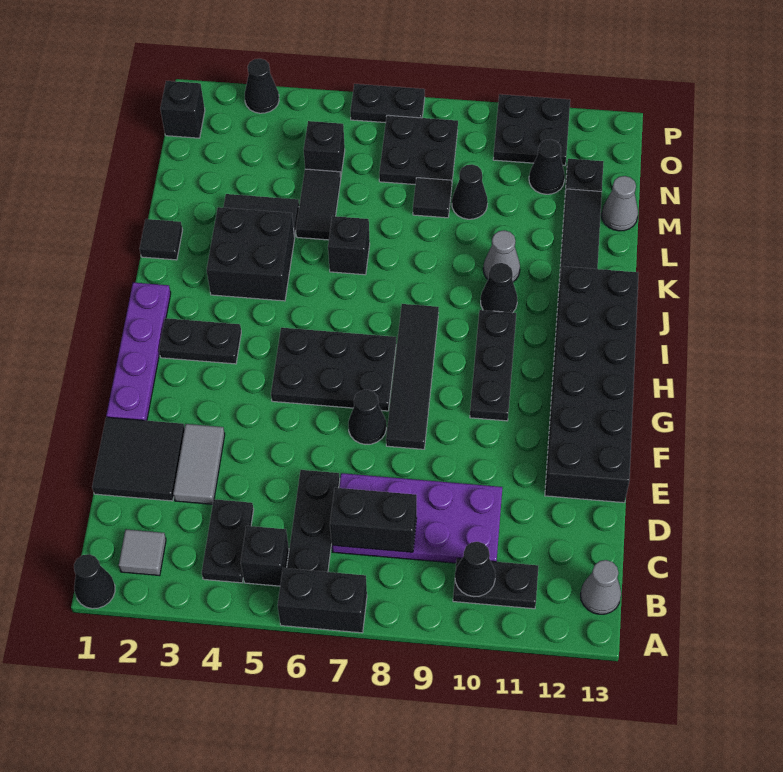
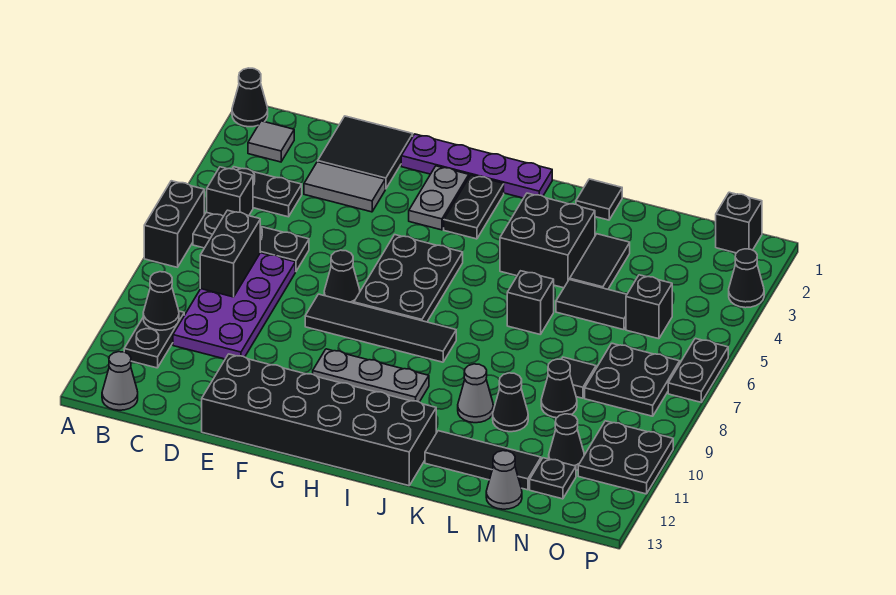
none -> grey plate G2:G3 level 1
black plate G10:I10 level 1 -> grey plate G10:I10 level 1
black cone J10 level 1 -> black cone L10 level 1

